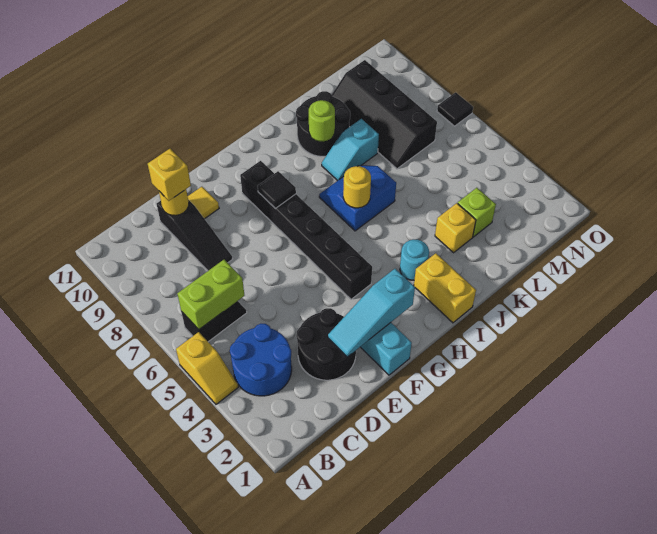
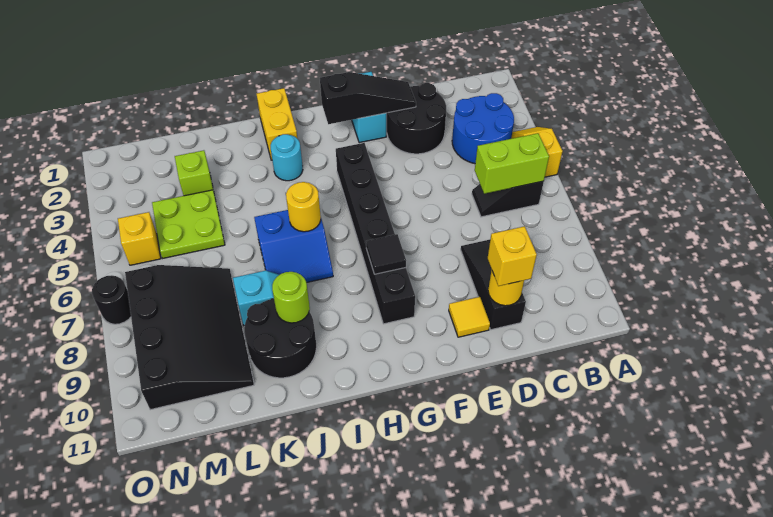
cyan slope E2:G2 level 2 top G -> black slope E2:G2 level 2 top G
yellow brick K3 level 1 -> yellow brick N5 level 1
none -> lime plate L4:M5 level 1
black slope L7:M10 level 1 top M -> black slope L7:N10 level 1 top N
black tile O7 level 1 -> black round brick O7 level 1

